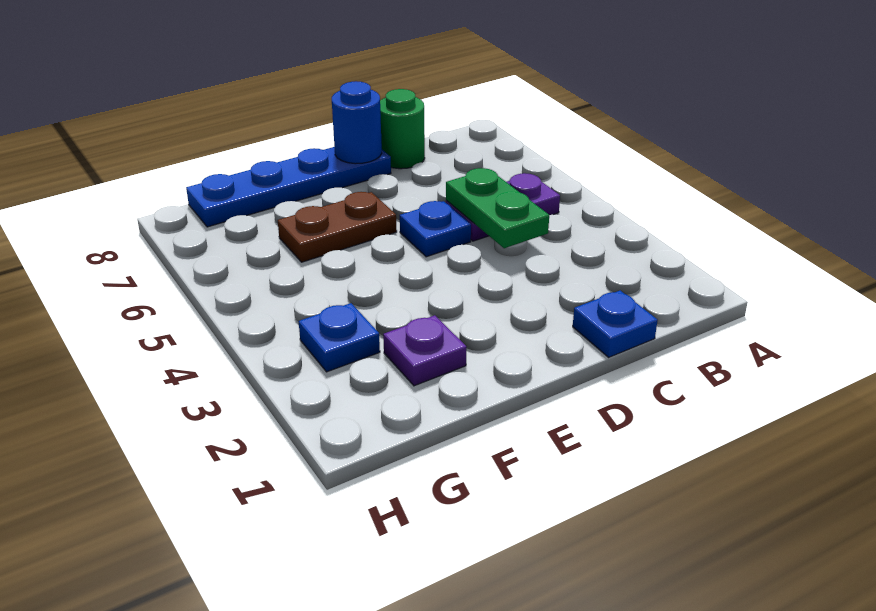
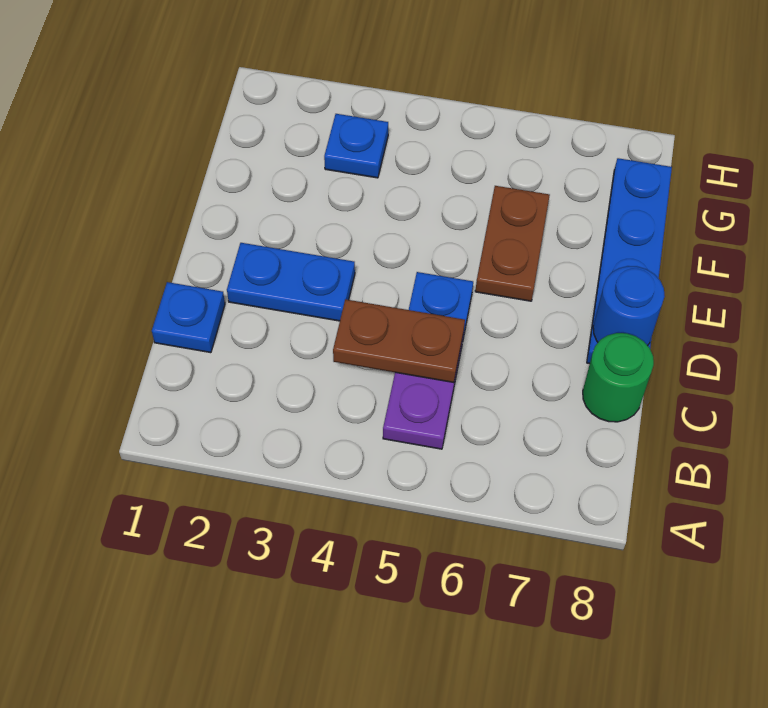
green plate C4:C5 level 2 -> brown plate C4:C5 level 2
none -> blue plate D2:D3 level 1
purple plate F2 level 1 -> none

